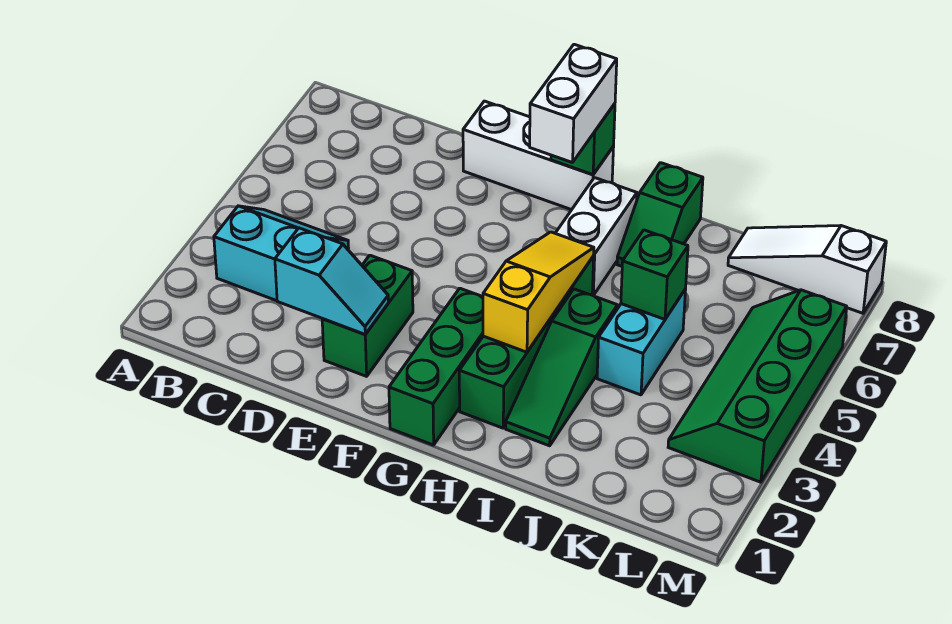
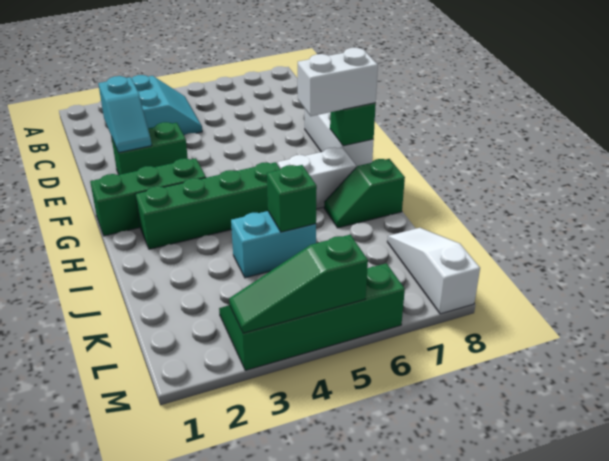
yellow slope H3:H5 level 2 top 3 -> none
green slope I2:I4 level 1 top 4 -> green slope M3:M5 level 2 top 5

